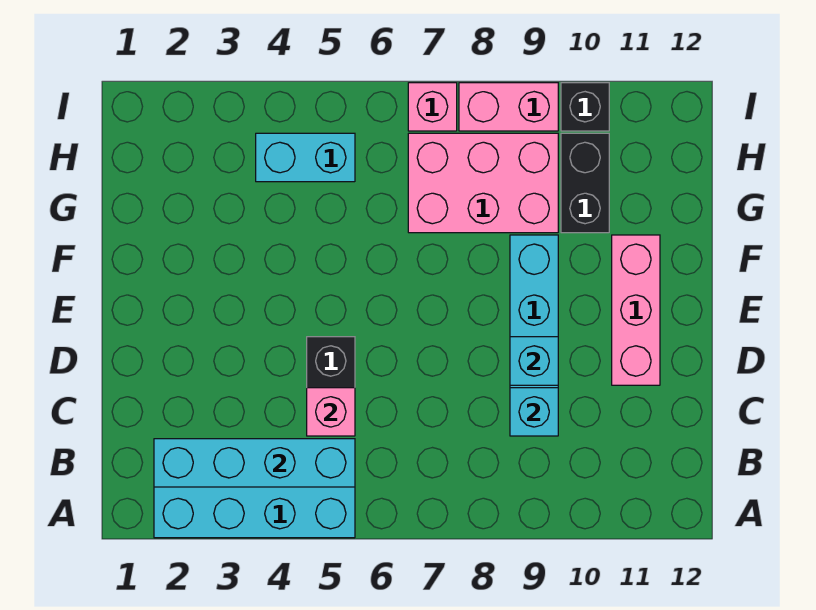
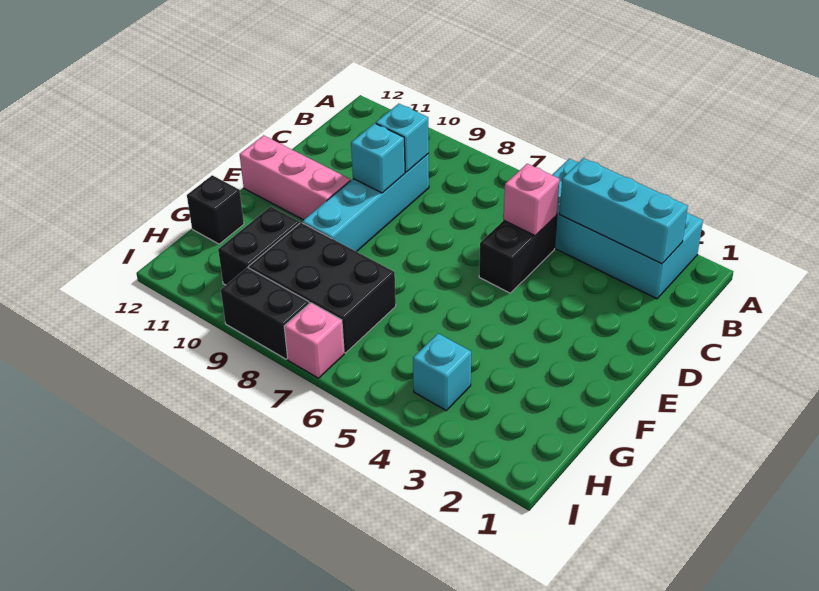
cyan brick B2:B5 level 2 -> cyan brick B2:B4 level 2
pink brick D11:F11 level 1 -> pink brick E10:E12 level 1
pink brick G7:H9 level 1 -> black brick G7:H9 level 1
cyan brick H4:H5 level 1 -> cyan brick H4 level 1
pink brick I8:I9 level 1 -> black brick I8:I9 level 1
black brick I10 level 1 -> black brick G12 level 1

